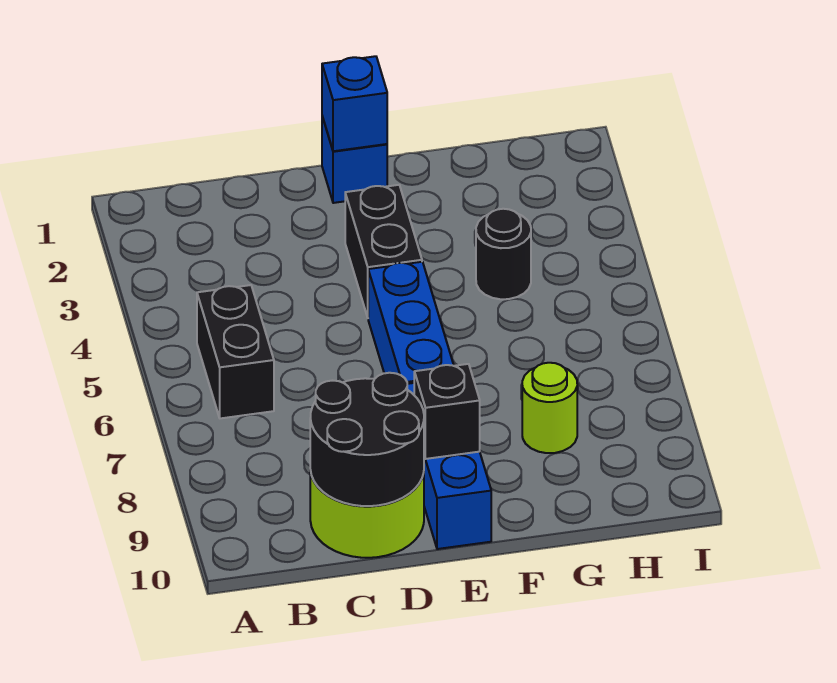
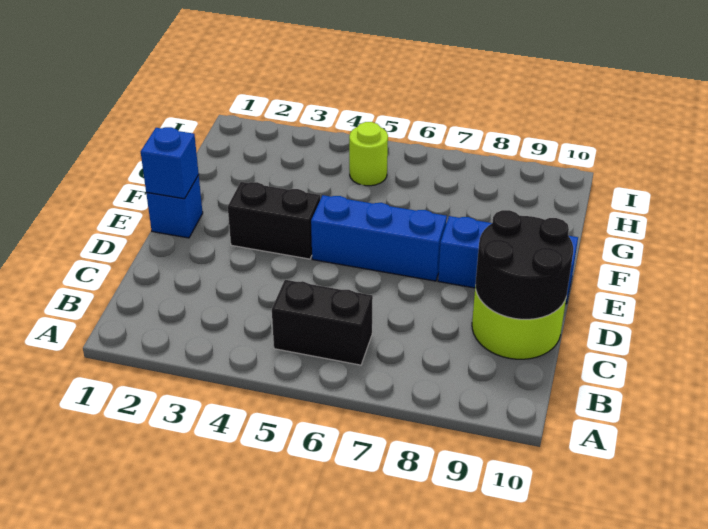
black brick E9 level 2 -> none
black round brick G4 level 1 -> none
lime round brick G8 level 1 -> lime round brick H5 level 1

